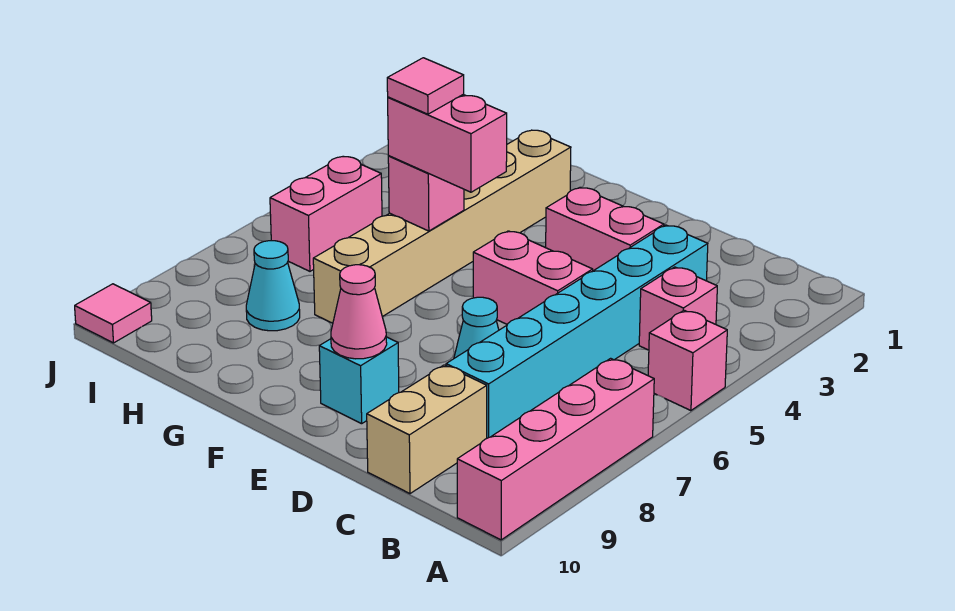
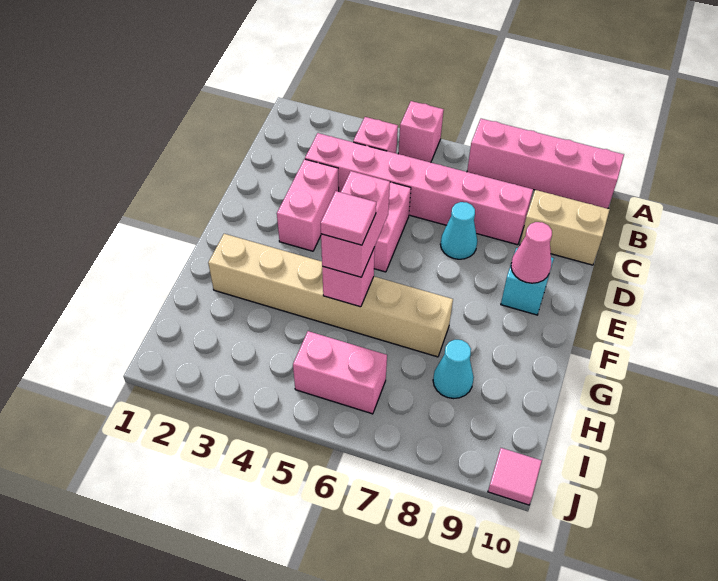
cyan brick C3:C8 level 1 -> pink brick C3:C8 level 1

